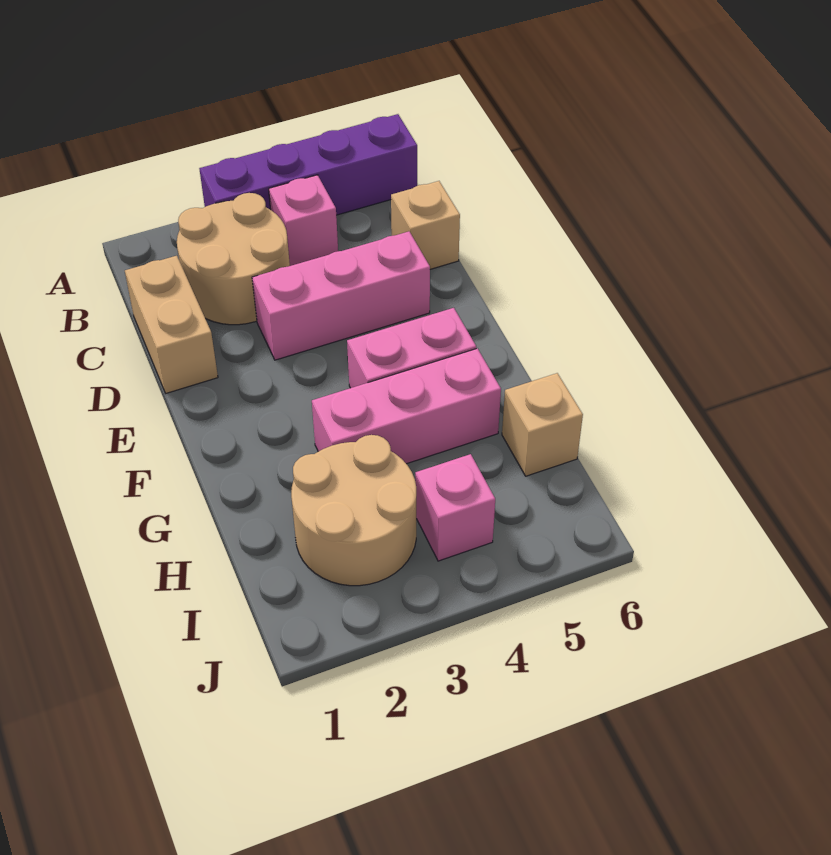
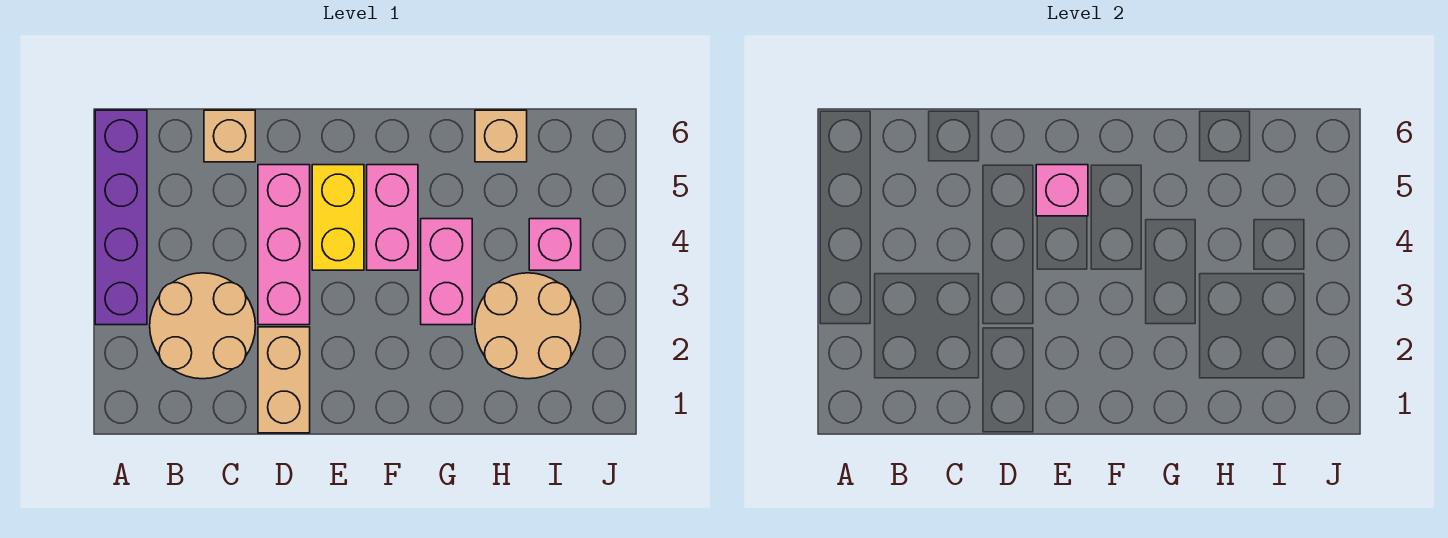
pink brick B4 level 1 -> pink brick E5 level 2
tan brick C1:D1 level 1 -> tan brick D1:D2 level 1
none -> yellow brick E4:E5 level 1
pink brick G3:G5 level 1 -> pink brick G3:G4 level 1

